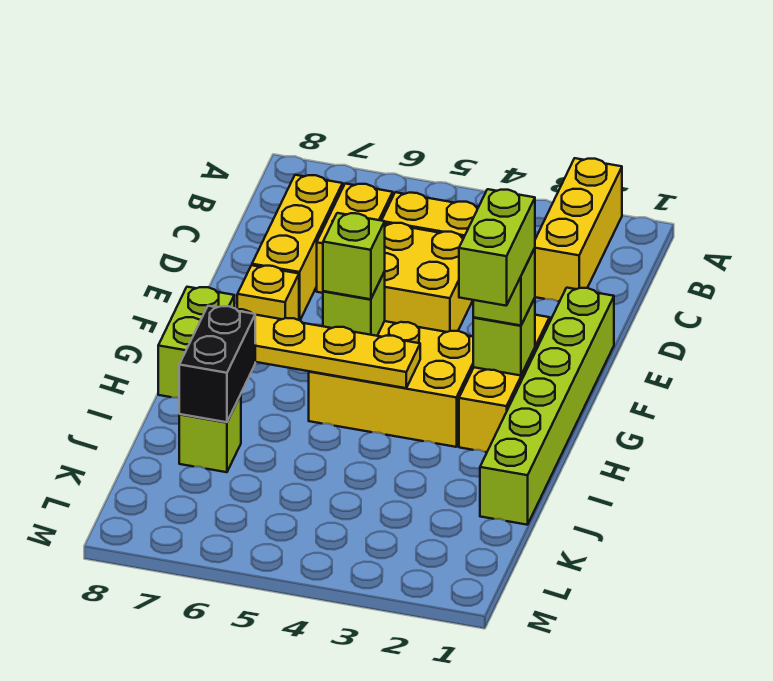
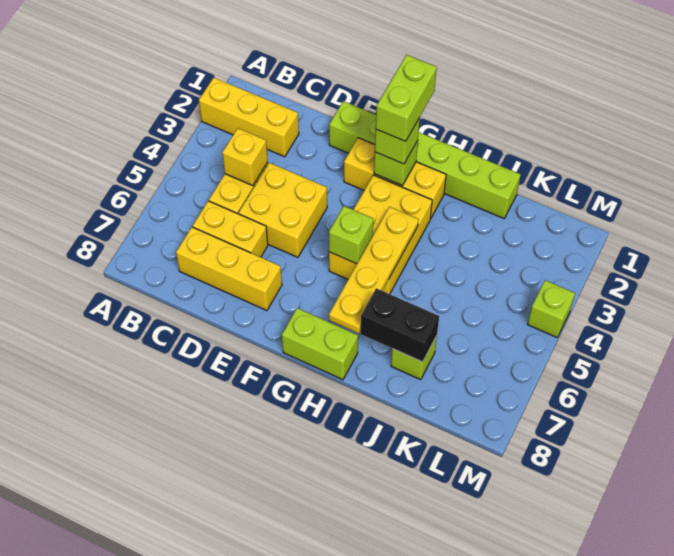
yellow brick F7 level 1 -> yellow brick C4 level 2
lime brick G2:H2 level 4 -> lime brick G1:G2 level 4
lime brick G5 level 3 -> lime brick M4 level 1

